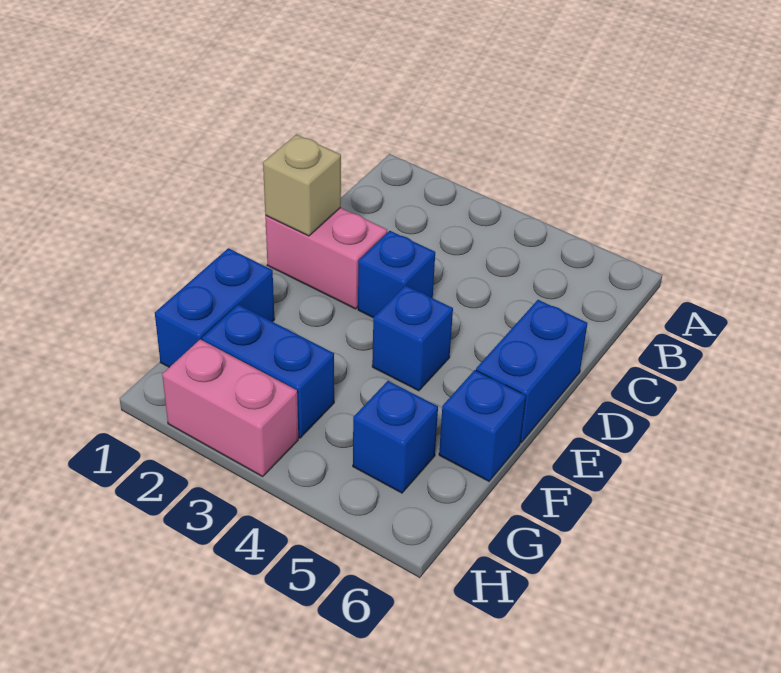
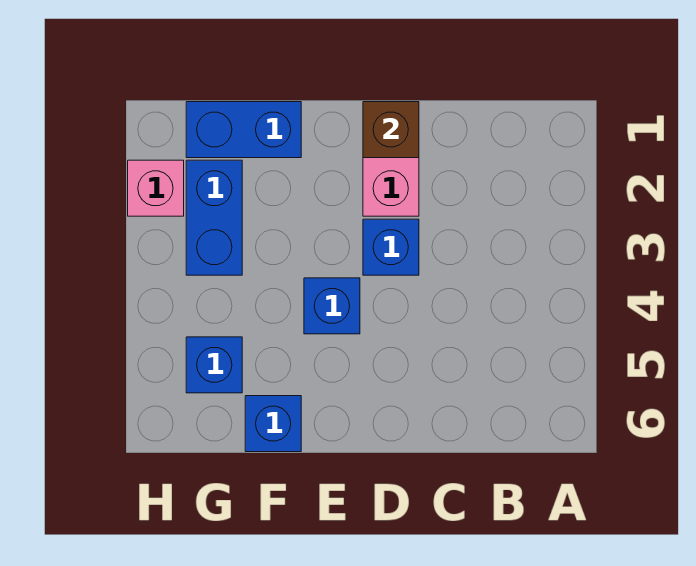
tan brick D1 level 2 -> brown brick D1 level 2
blue brick D6:E6 level 1 -> none
pink brick H2:H3 level 1 -> pink brick H2 level 1

